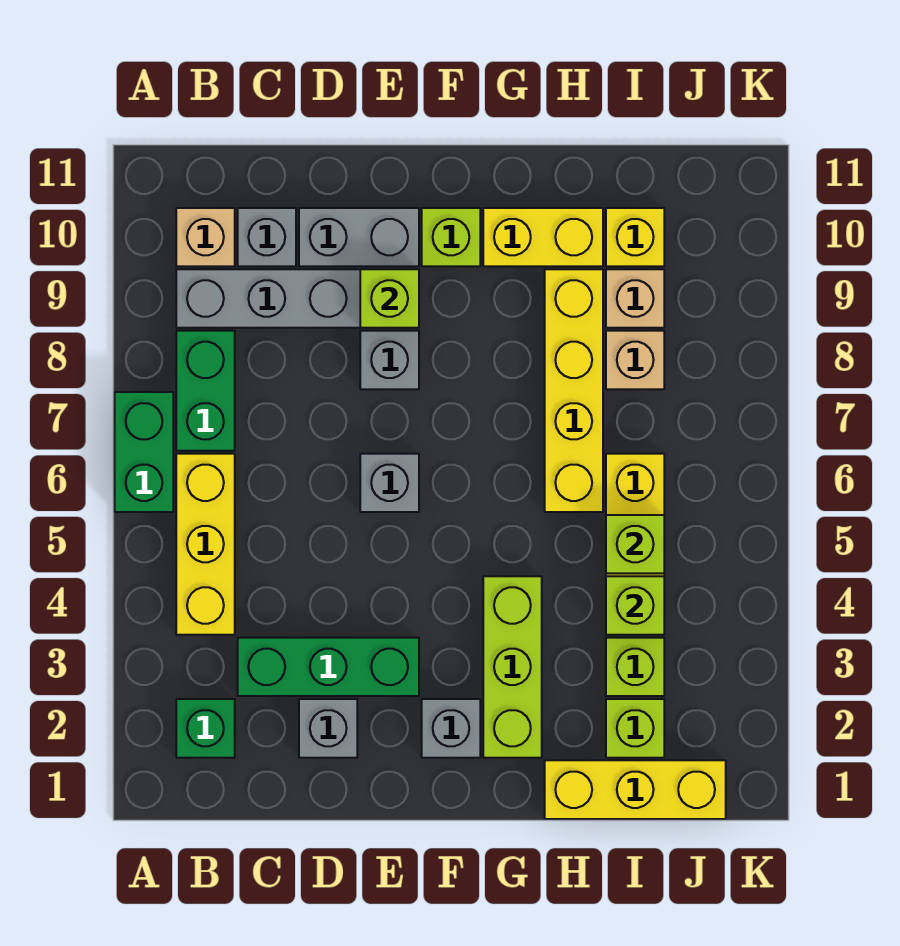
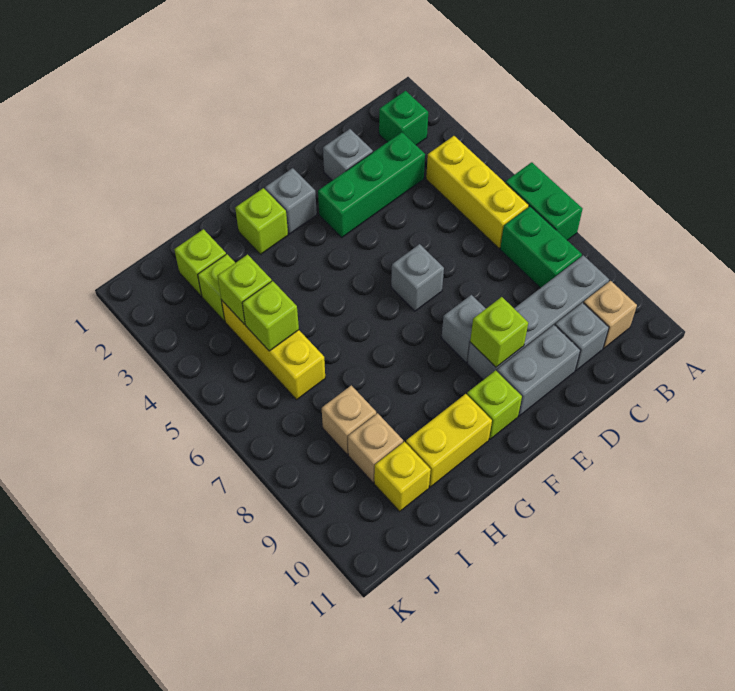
lime brick G2:G4 level 1 -> lime brick G2 level 1
yellow brick H1:J1 level 1 -> none
yellow brick H6:H9 level 1 -> none

